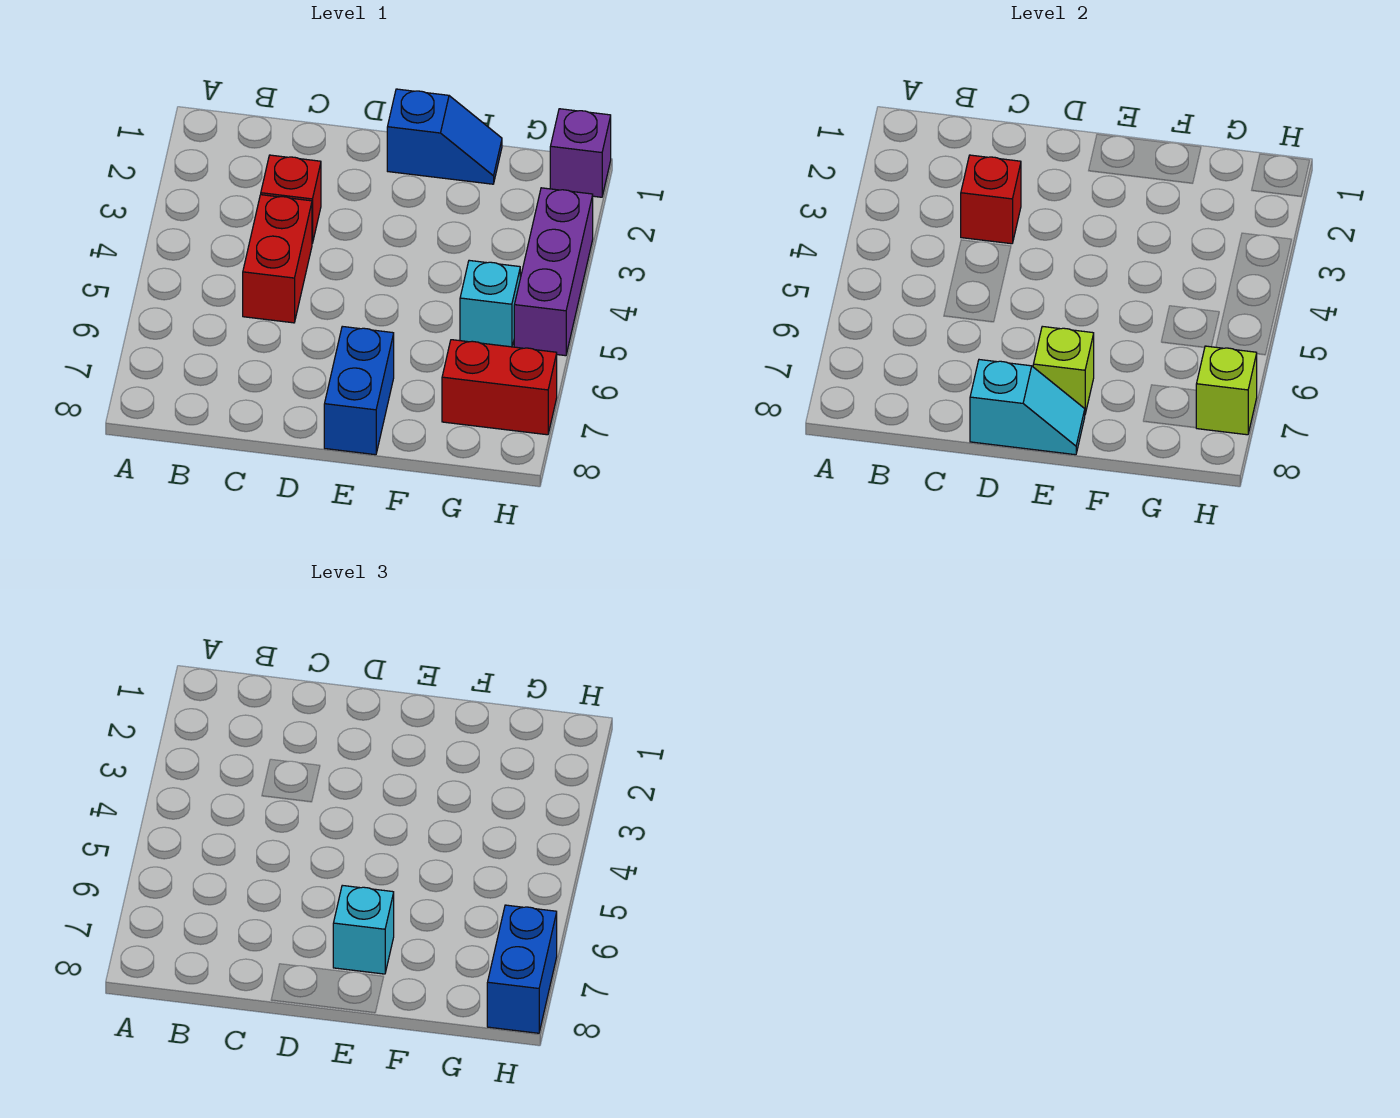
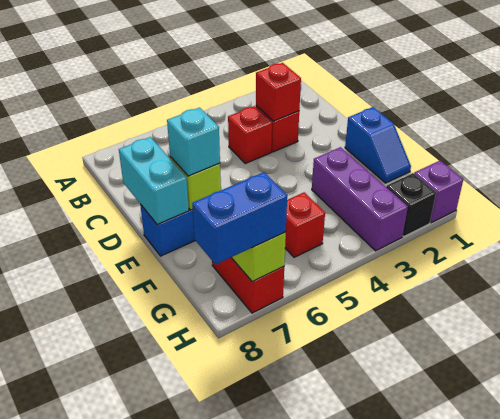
red brick C4:C5 level 1 -> red brick C4 level 1
cyan slope D8:E8 level 2 top D -> cyan brick D8:E8 level 2
cyan brick G5 level 1 -> red brick G5 level 1
none -> black brick H2 level 1
purple brick H3:H5 level 1 -> purple brick F3:H3 level 1

